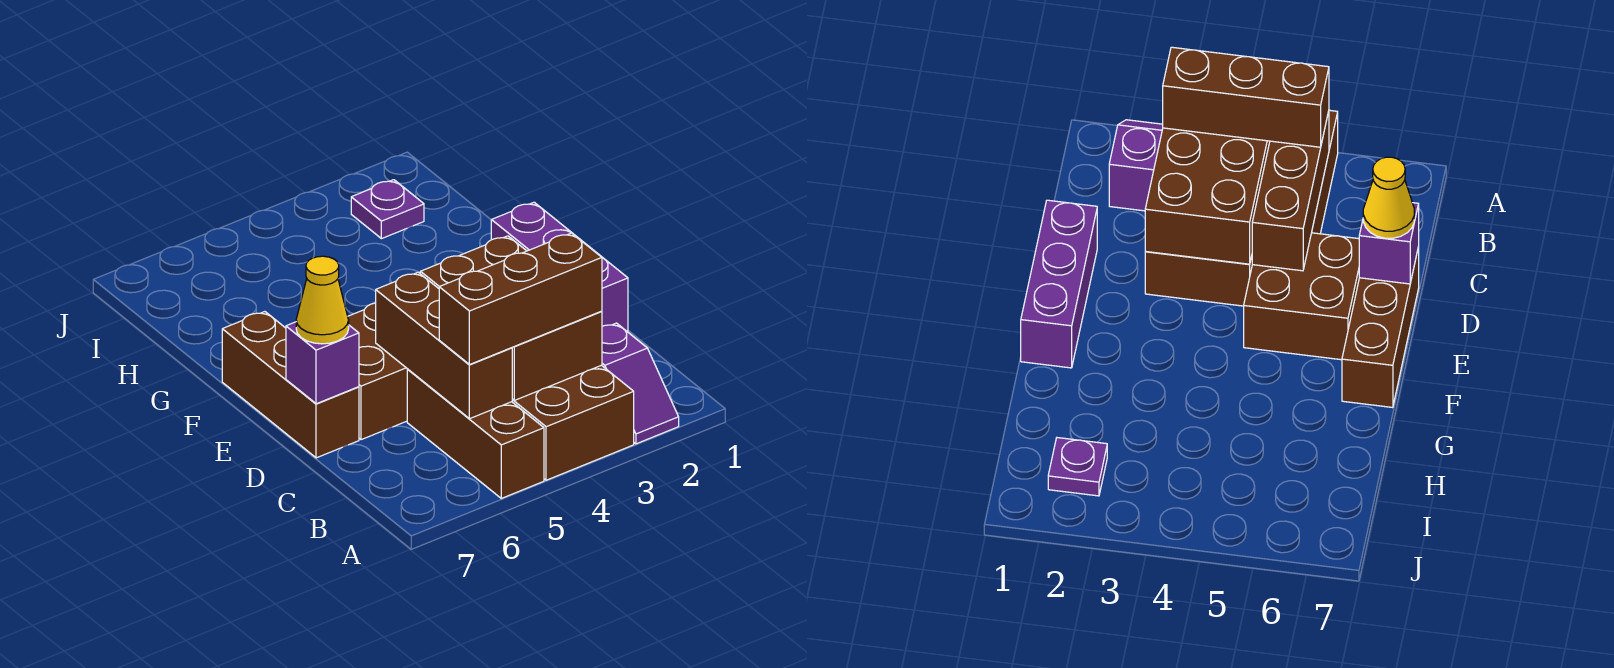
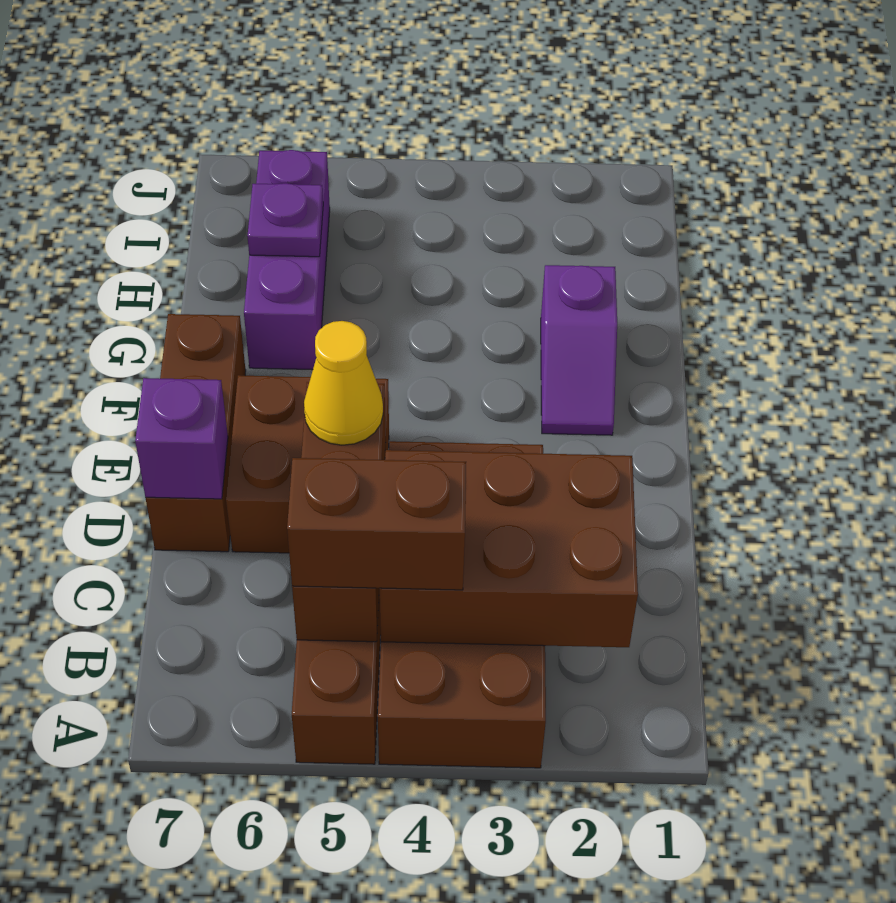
purple slope A2:B2 level 1 top B -> purple slope F2:G2 level 1 top G
brown brick B3:D4 level 2 -> brown brick B2:C4 level 2
brown brick B3:B5 level 3 -> brown brick B4:B5 level 3
purple brick D1:F1 level 1 -> purple brick G6:I6 level 1
yellow cone D7 level 3 -> yellow cone D5 level 3
purple plate I2 level 1 -> purple plate H6 level 2

